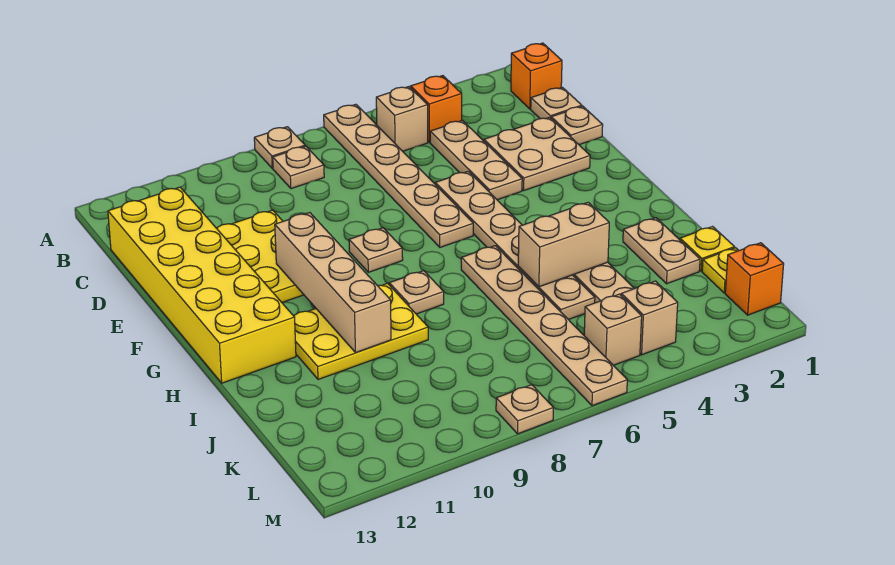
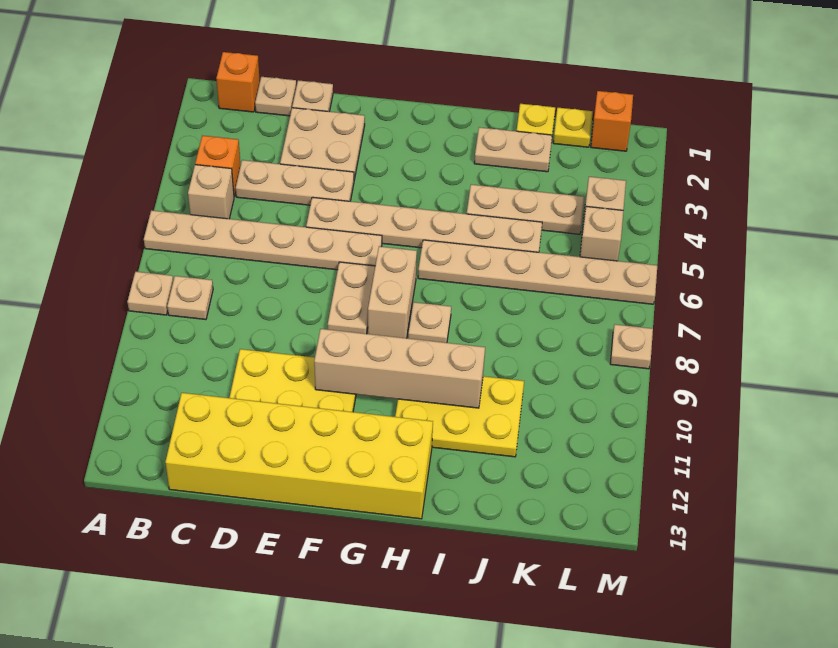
tan plate F8 level 1 -> tan plate F7:F8 level 1
yellow plate H9:I11 level 1 -> yellow plate H10:J11 level 1
tan brick I4:I5 level 2 -> tan brick G7:G8 level 1

